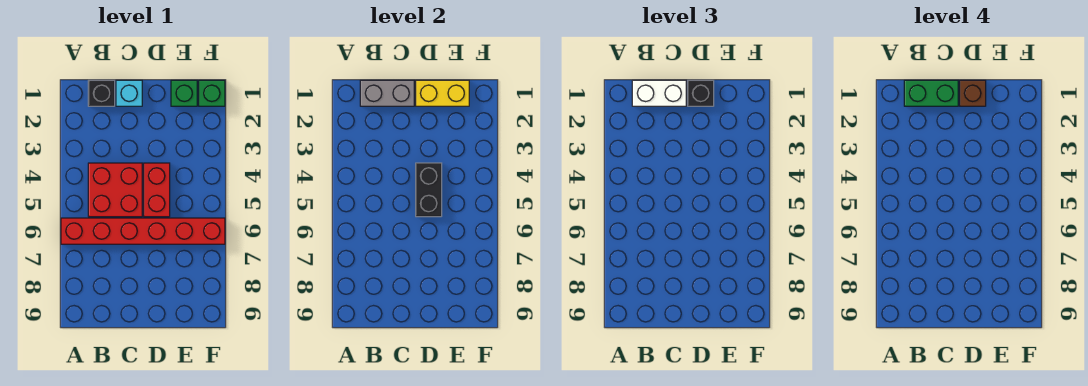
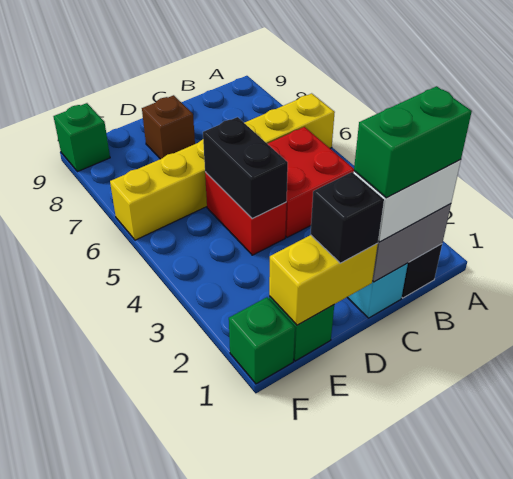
red brick A6:F6 level 1 -> yellow brick A6:F6 level 1
brown brick D1 level 4 -> brown brick D8 level 1
none -> green brick F9 level 1

